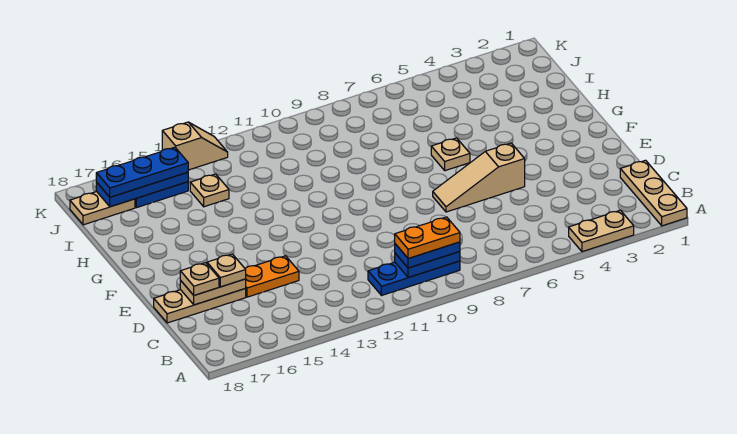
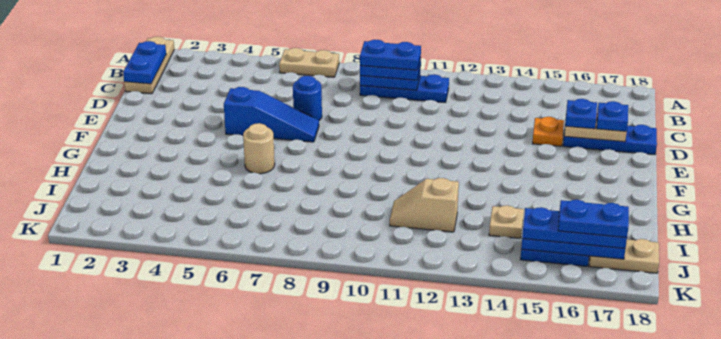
tan plate A3:A4 level 1 -> tan plate A6:A7 level 1
none -> blue plate B1:C1 level 2
orange plate B9:B10 level 4 -> blue plate B9:B10 level 4
none -> blue round brick D7 level 1
orange plate D14:D15 level 1 -> orange plate D15 level 1
tan plate D16:D18 level 1 -> blue plate D16:D18 level 1
tan plate D16 level 3 -> blue plate D16 level 3
tan plate D17 level 3 -> blue plate D17 level 3
tan slope E5:E7 level 1 top 5 -> blue slope E5:E7 level 1 top 5
tan plate G6 level 1 -> tan round brick G6 level 1
none -> blue plate J16:J17 level 4
tan slope K13:K14 level 1 top 14 -> tan slope I11:I12 level 1 top 12

